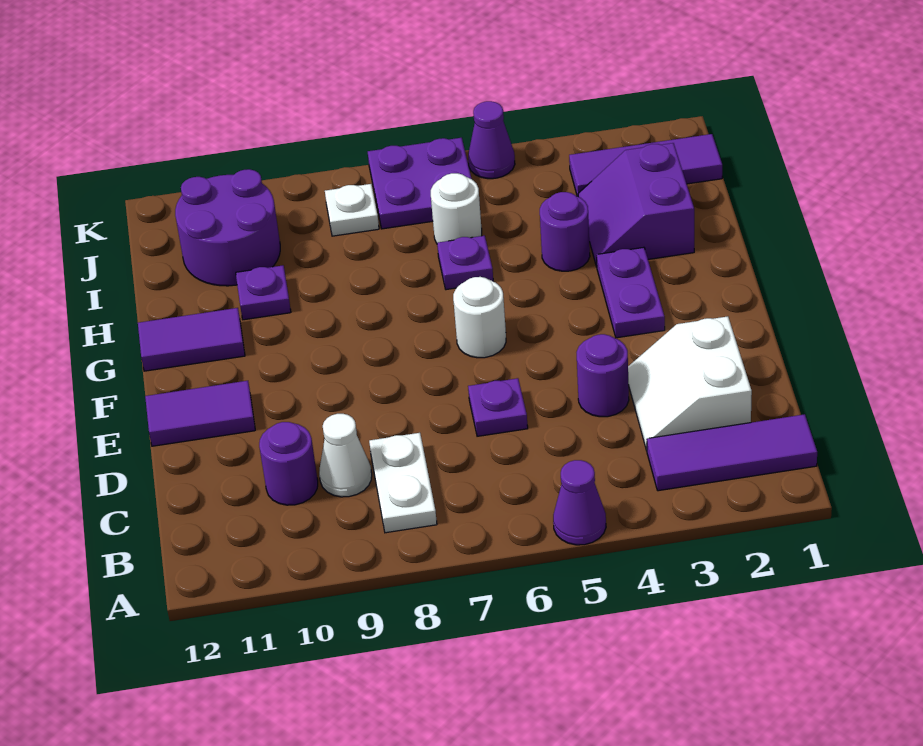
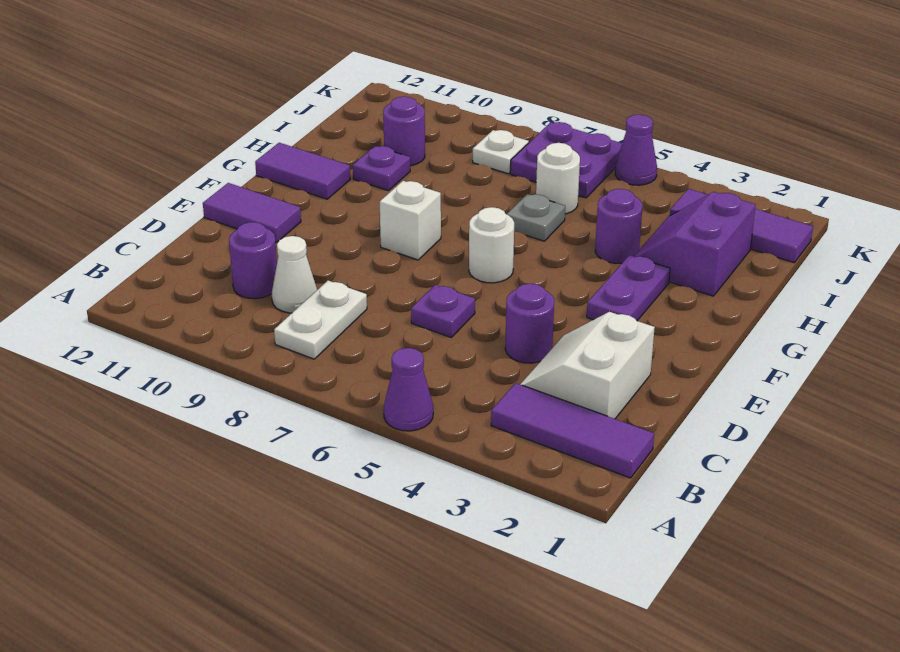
none -> white brick F8 level 1
purple plate H6 level 1 -> grey plate H6 level 1
purple round brick I10:J11 level 1 -> purple round brick I10 level 1

